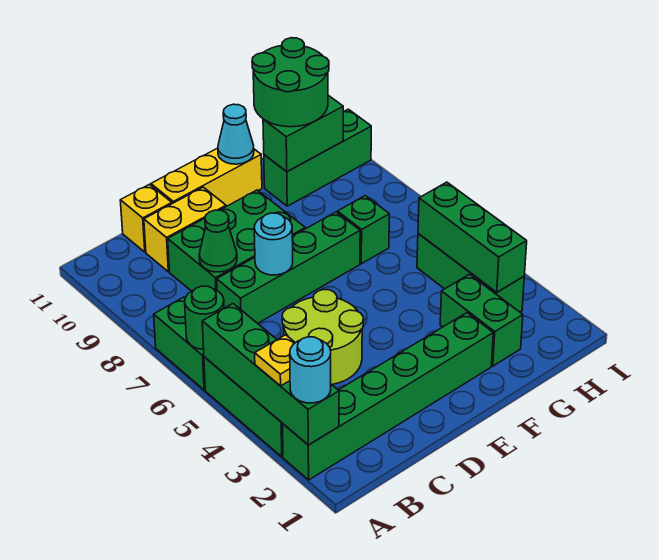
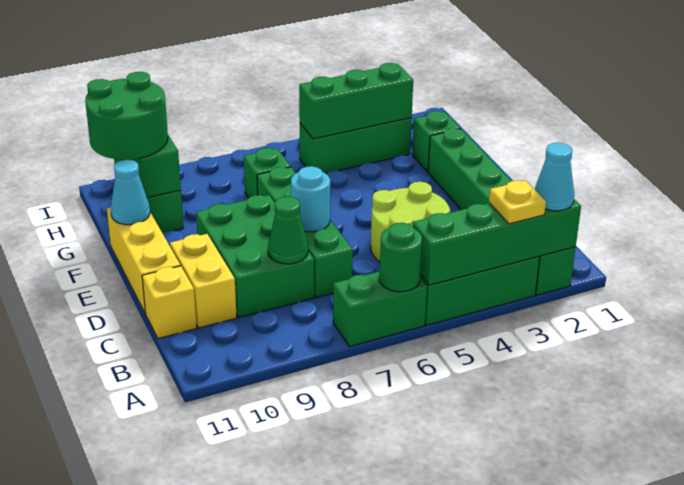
cyan round brick A2 level 3 -> cyan cone A2 level 3
green brick G2:G3 level 1 -> green brick G2 level 1

